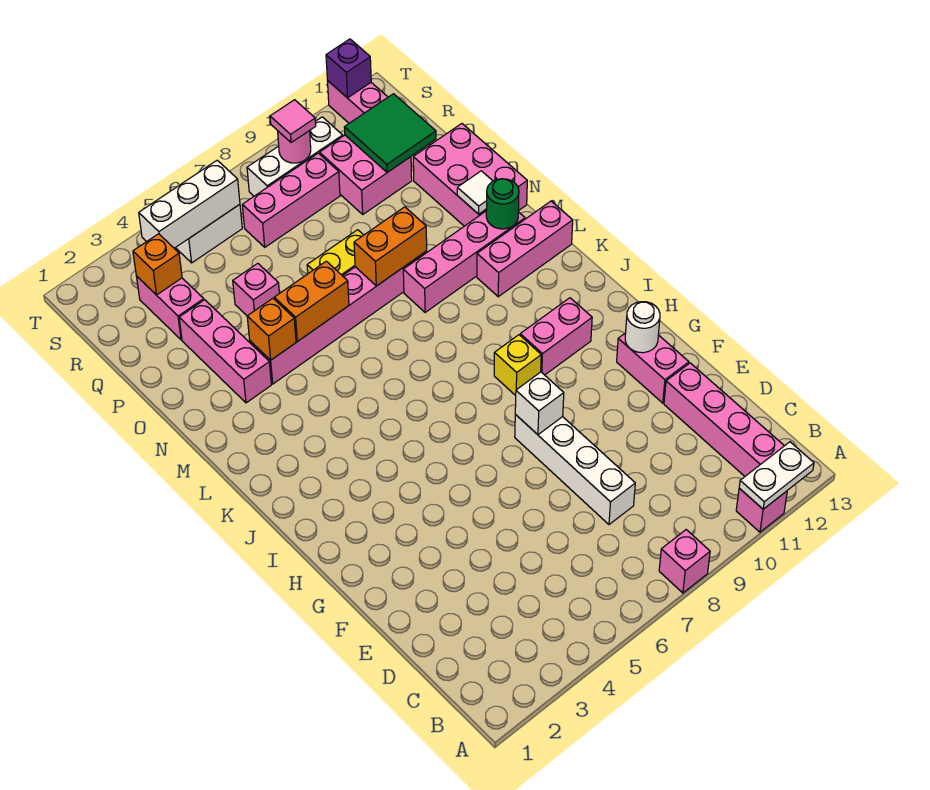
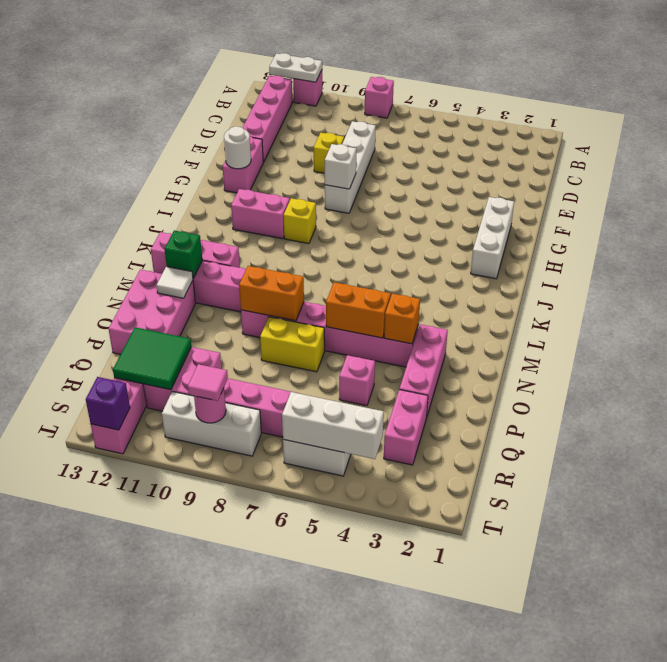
none -> yellow brick E9 level 1
none -> white brick G2:I2 level 1
green round brick M12 level 2 -> green brick M12 level 2
orange brick R3 level 2 -> none

